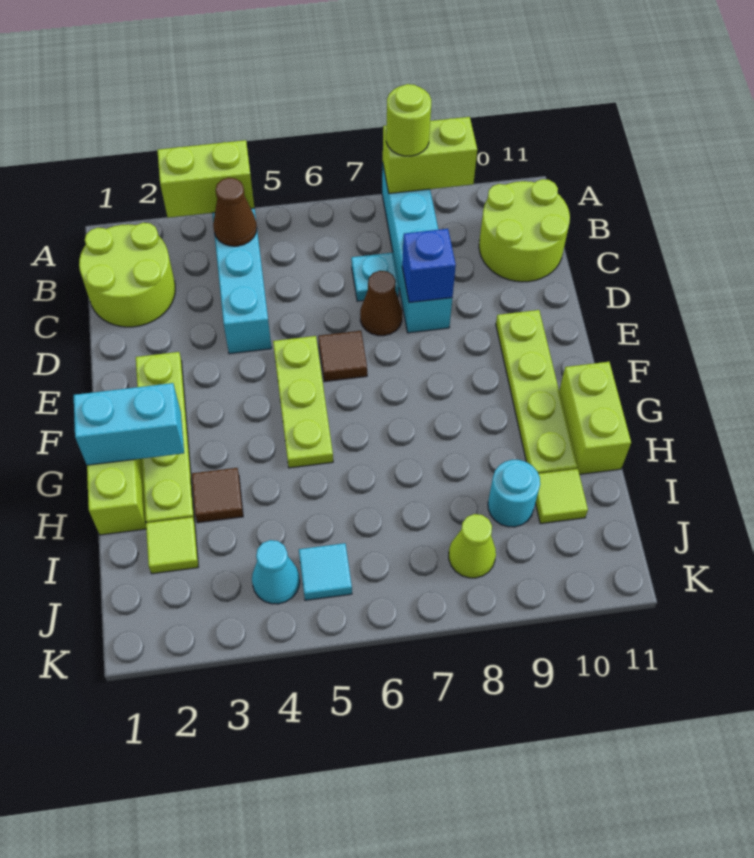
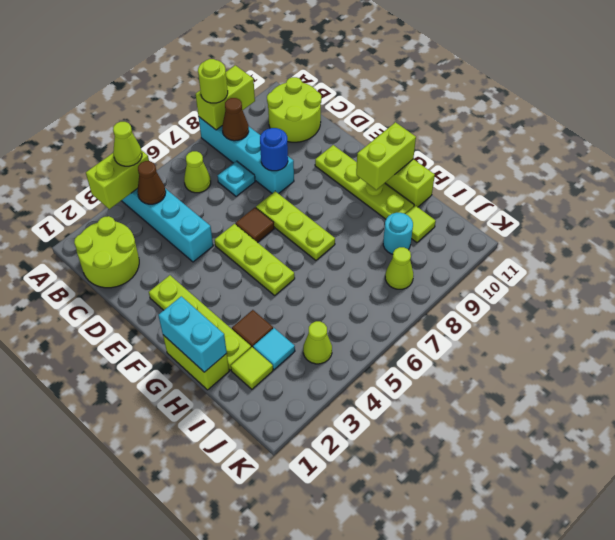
none -> lime cone A4 level 3
none -> lime cone B6 level 1
brown cone D7 level 1 -> brown cone B8 level 2
blue brick D8 level 2 -> blue round brick D8 level 2
none -> lime plate E7:G7 level 1
cyan brick G1:G2 level 2 -> cyan brick G1:H1 level 2
none -> lime brick G10:G11 level 2
cyan cone J4 level 1 -> lime cone J4 level 1
cyan tile J5 level 1 -> cyan tile I3 level 1

